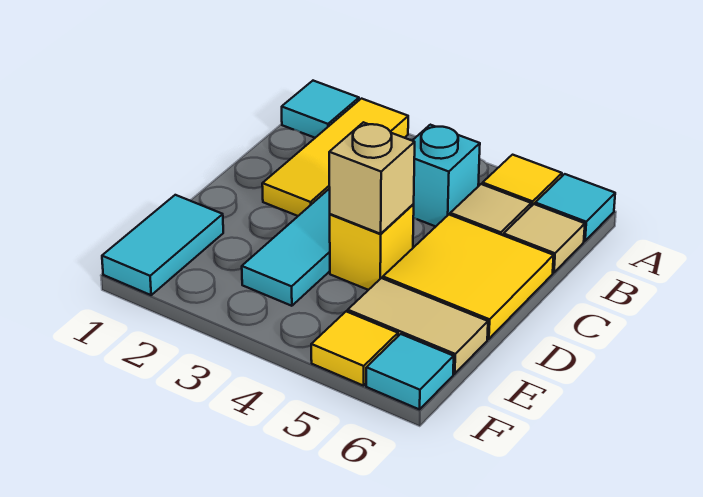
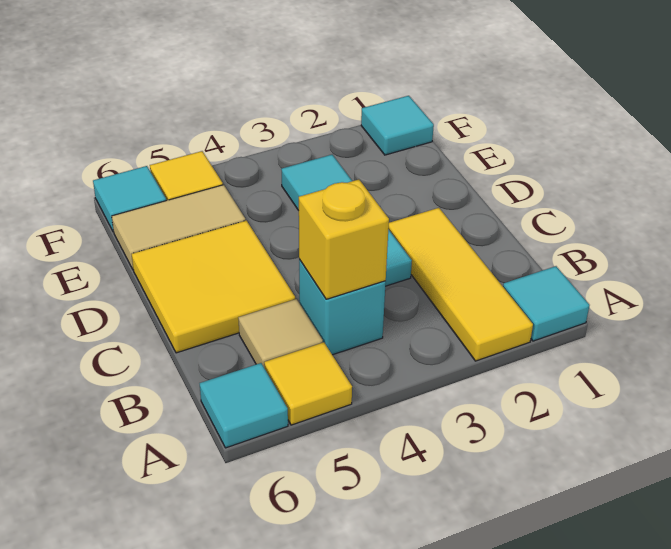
tan tile B6 level 1 -> none
yellow brick D4 level 1 -> yellow brick B4 level 2
tan brick D4 level 2 -> none
cyan tile E1:F1 level 1 -> cyan tile F1 level 1

